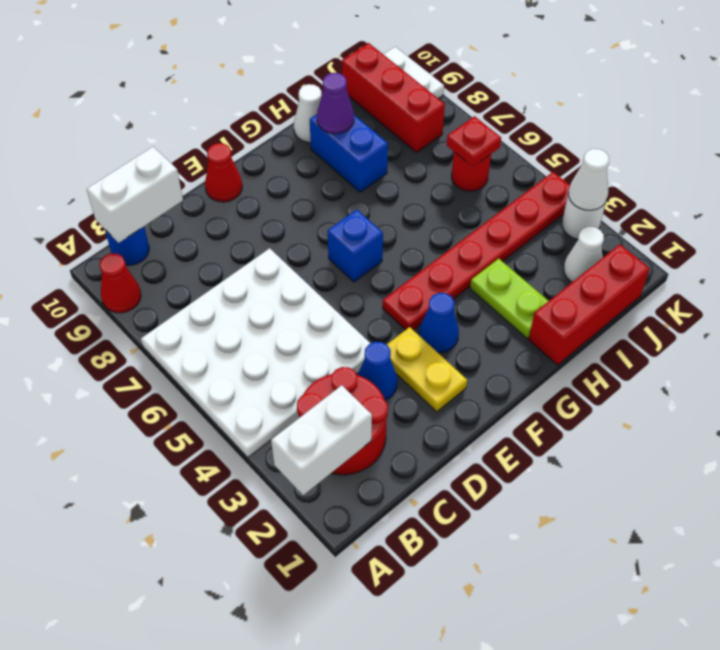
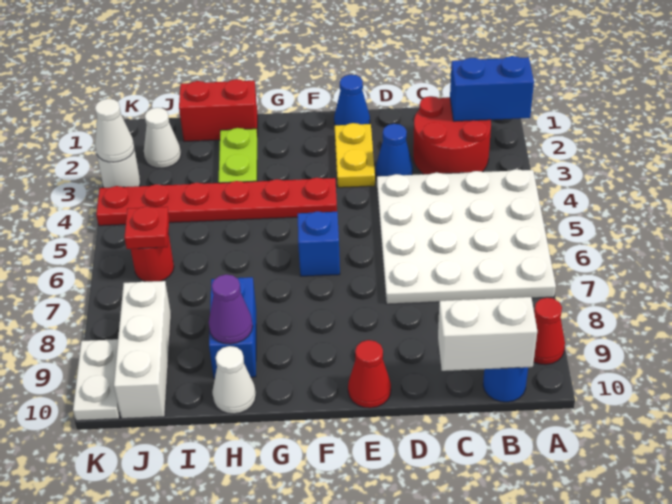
white brick A2:B2 level 2 -> blue brick A2:B2 level 2
blue cone F3 level 1 -> blue cone E1 level 1
red brick H1:J1 level 1 -> red brick H1:I1 level 1
red brick J8:J10 level 1 -> white brick J8:J10 level 1

